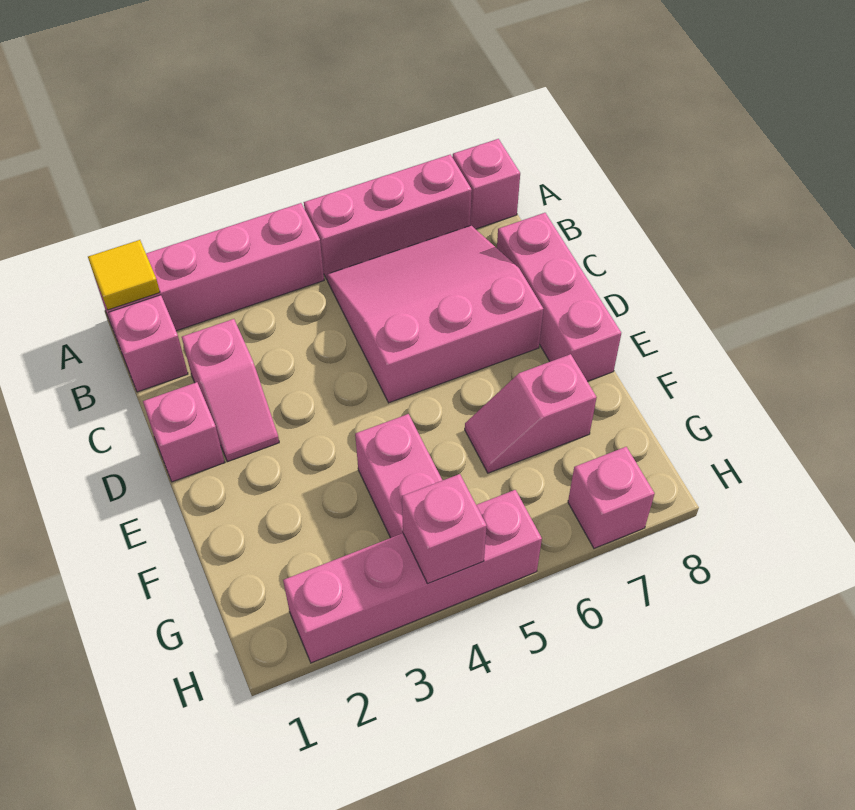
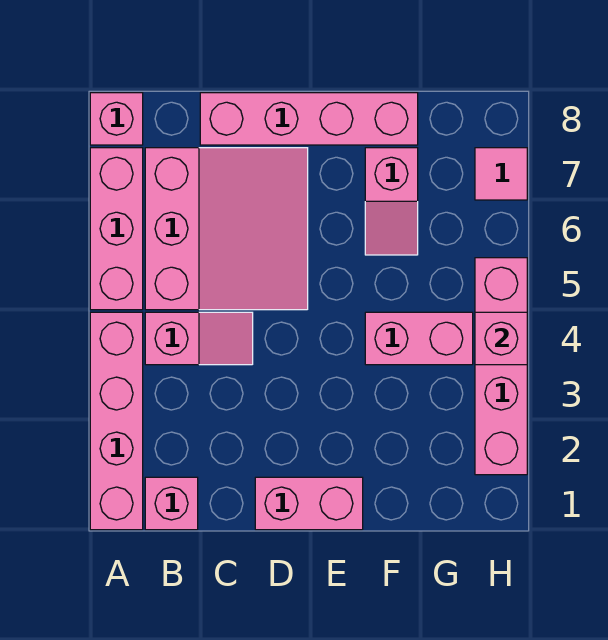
yellow tile A1 level 2 -> none
pink slope B5:D7 level 1 top D -> pink slope B5:D7 level 1 top B
pink slope C2:D2 level 1 top C -> pink slope B4:C4 level 1 top B
pink brick C8:E8 level 1 -> pink brick C8:F8 level 1
pink brick D1 level 1 -> pink brick D1:E1 level 1
pink brick H7 level 1 -> pink tile H7 level 1

